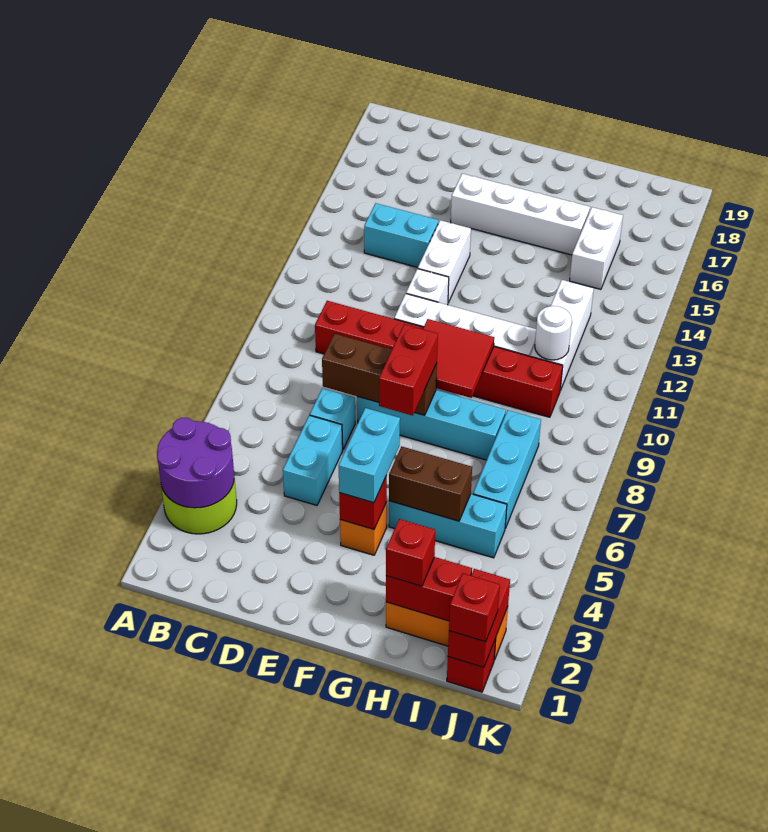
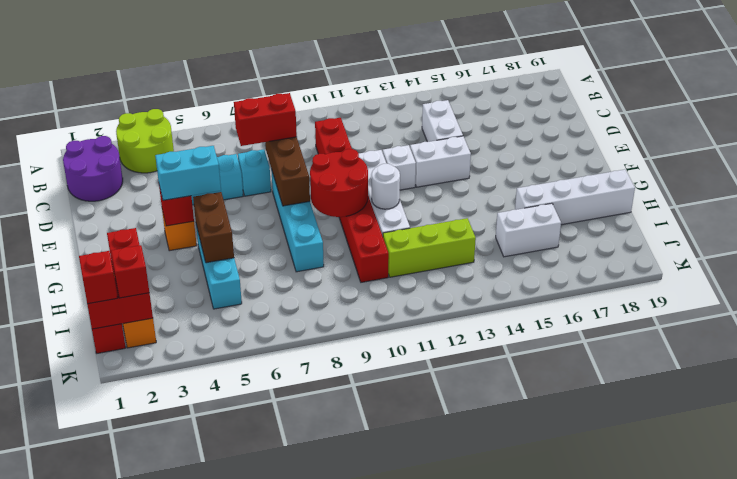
purple round brick A3:B4 level 2 -> purple round brick B1:C2 level 1
cyan brick C14:D14 level 1 -> white brick C14:D14 level 1
white brick E16:H16 level 1 -> white brick H16:H19 level 1
red brick F7:F8 level 3 -> red brick D7:D8 level 3
red tile F9:G10 level 2 -> red round brick F9:G10 level 2
red brick H2 level 3 -> red brick J2 level 3
cyan brick I6:I8 level 1 -> none
white brick I11:I13 level 1 -> lime brick I11:I13 level 1
white round brick I11 level 2 -> white round brick G11 level 2

